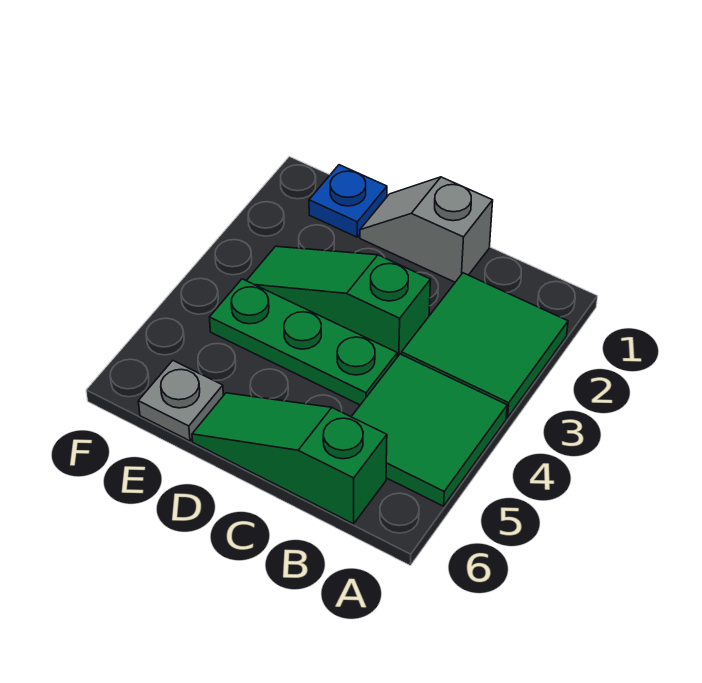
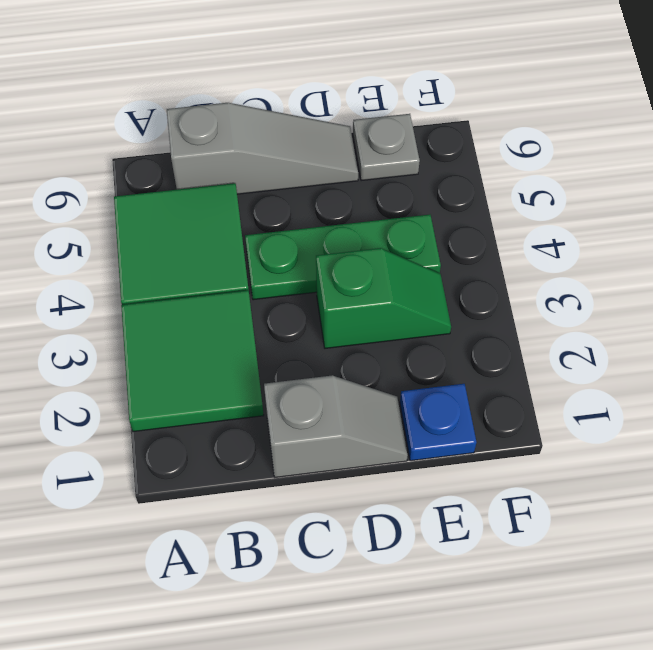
green slope B6:D6 level 1 top B -> grey slope B6:D6 level 1 top B
green slope C3:E3 level 1 top C -> green slope D3:E3 level 1 top D

